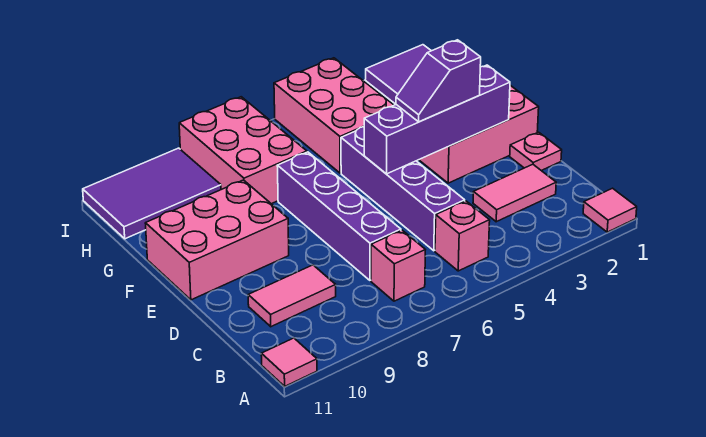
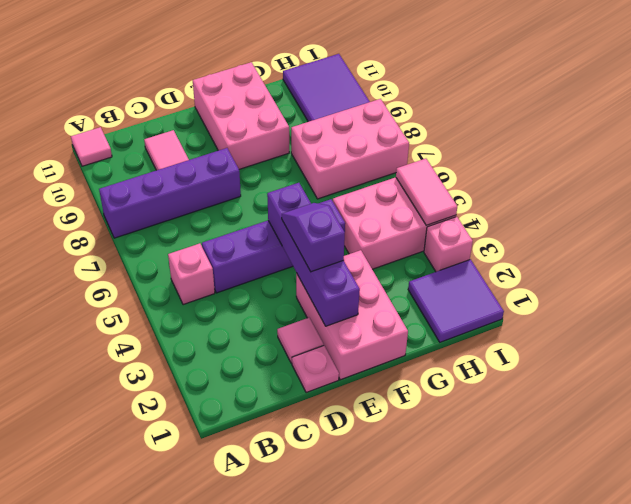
pink tile A1 level 1 -> pink tile D2 level 1
pink brick B7 level 1 -> pink brick I3 level 1
pink tile C2:C3 level 1 -> pink tile I4:I5 level 2
purple brick C7:F7 level 1 -> purple brick A8:D8 level 1

